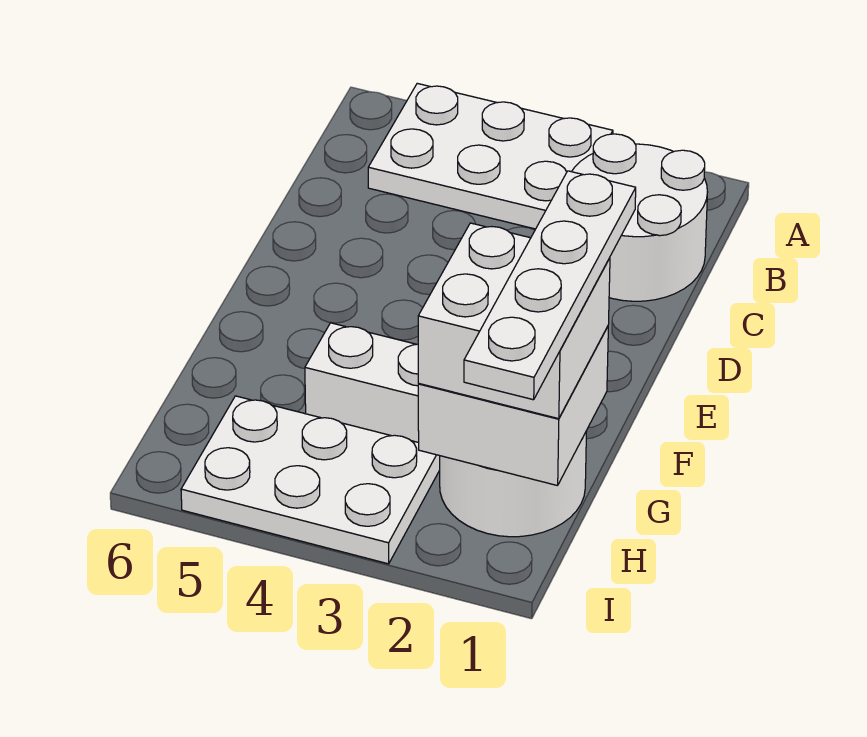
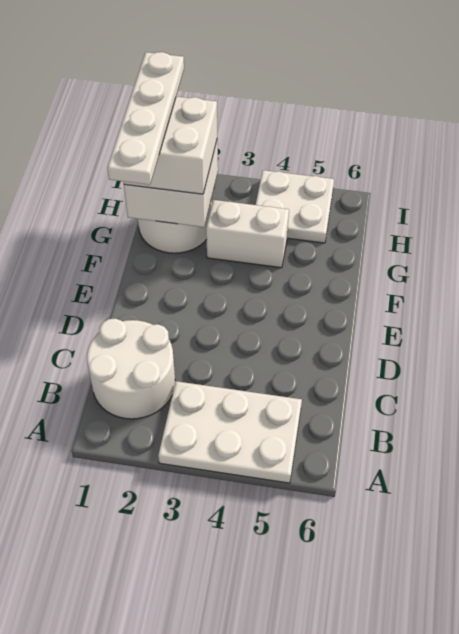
white plate H3:I5 level 1 -> white plate H4:I5 level 1

